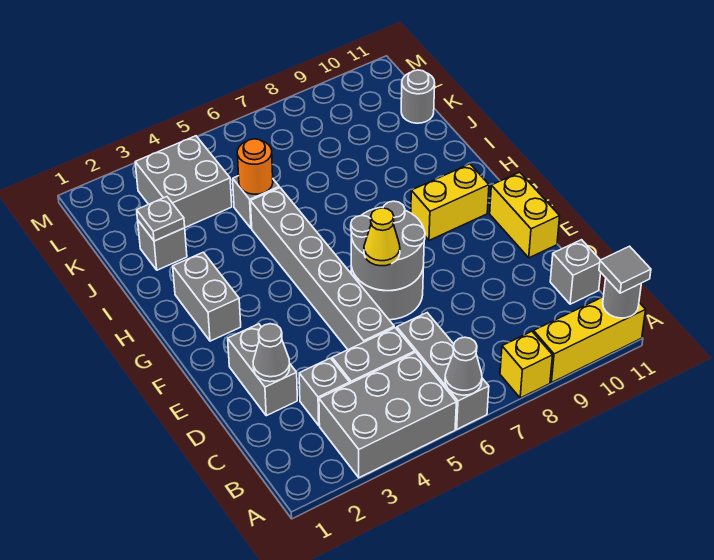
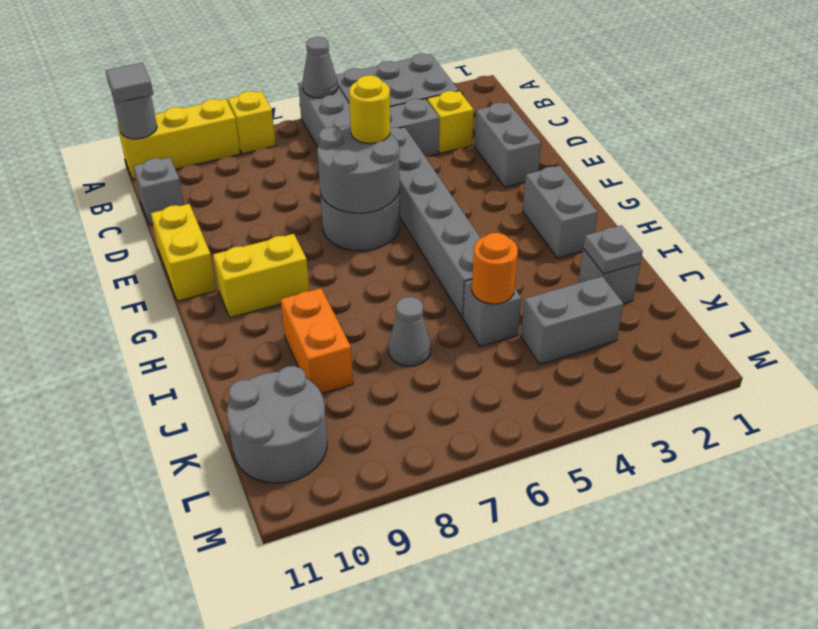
grey brick C3 level 1 -> yellow brick C3 level 1
grey cone D2 level 2 -> grey cone J7 level 1
yellow cone E6 level 3 -> yellow round brick E6 level 3
none -> orange brick I9:J9 level 1
grey brick K3:L4 level 1 -> grey brick K3:K4 level 1
grey round brick K11 level 1 -> grey round brick K10:L11 level 1

